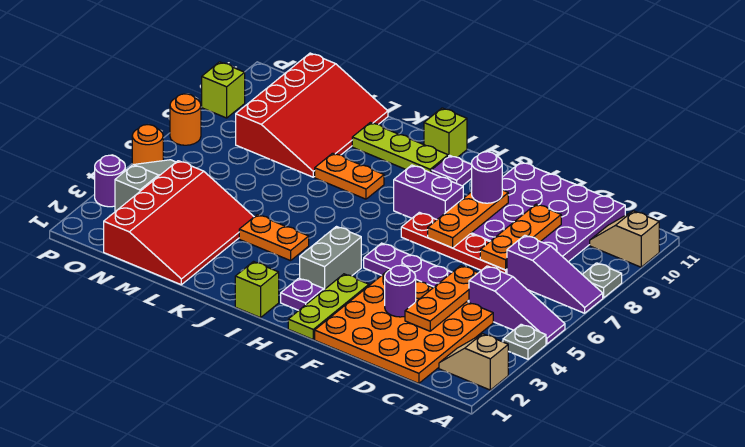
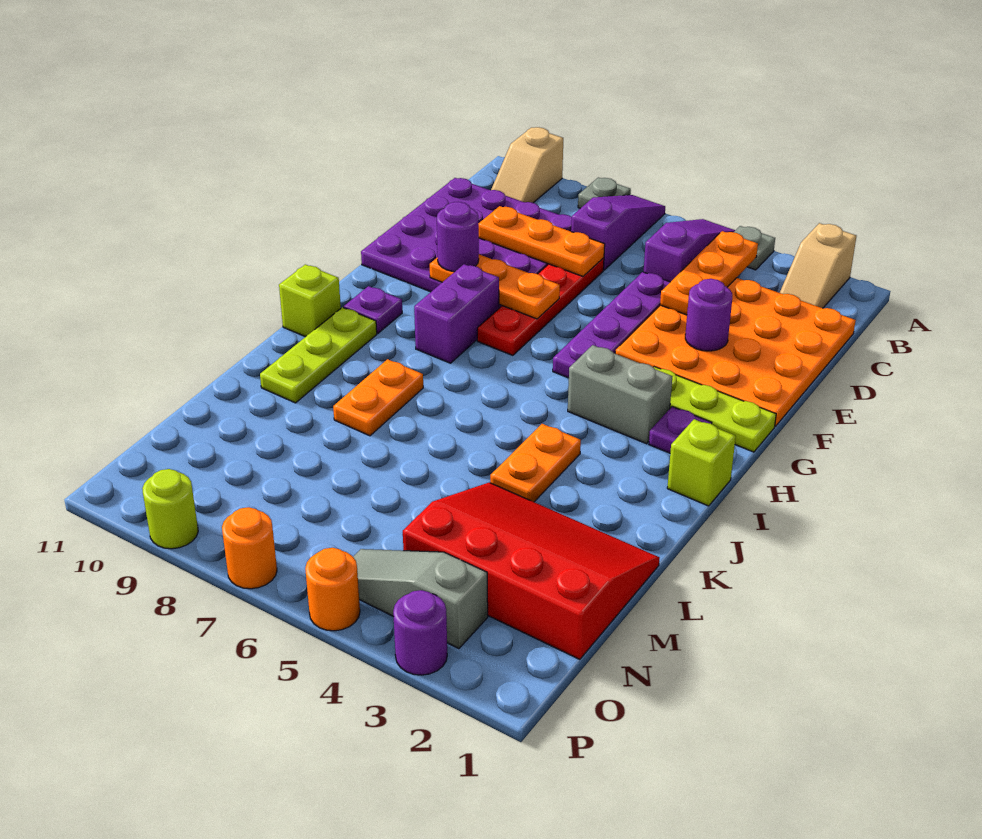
orange plate D3:D5 level 2 -> orange plate B4:D4 level 2
red slope L8:N11 level 1 top N -> none
lime brick P9 level 1 -> lime round brick P9 level 1

